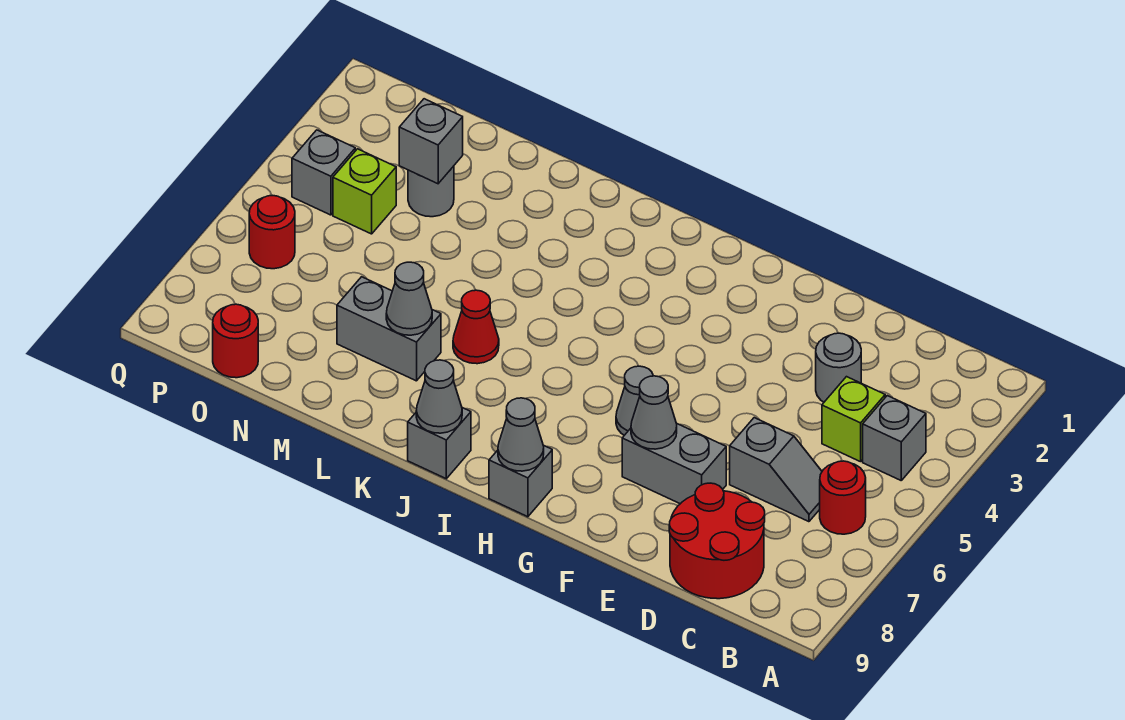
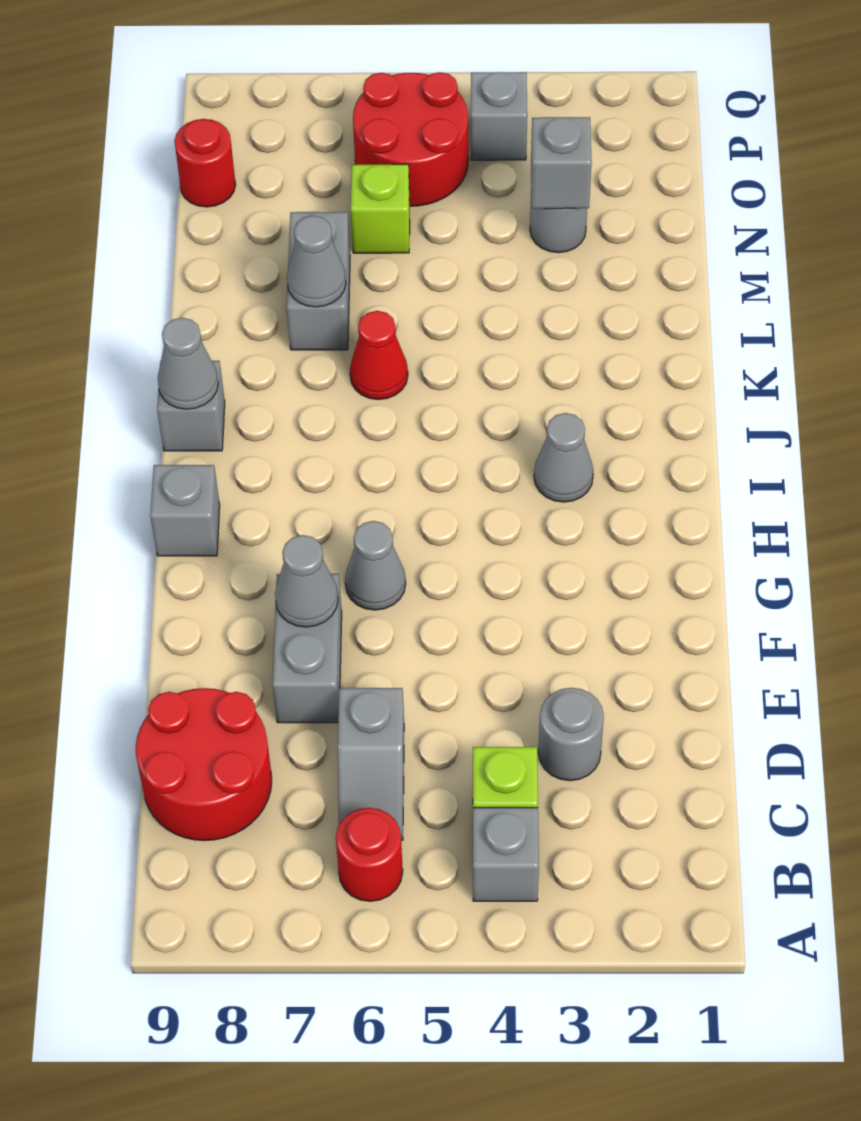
grey cone H9 level 2 -> grey cone I3 level 1
lime brick O4 level 1 -> lime brick N6 level 1
red round brick P6 level 1 -> red round brick O5:P6 level 1

